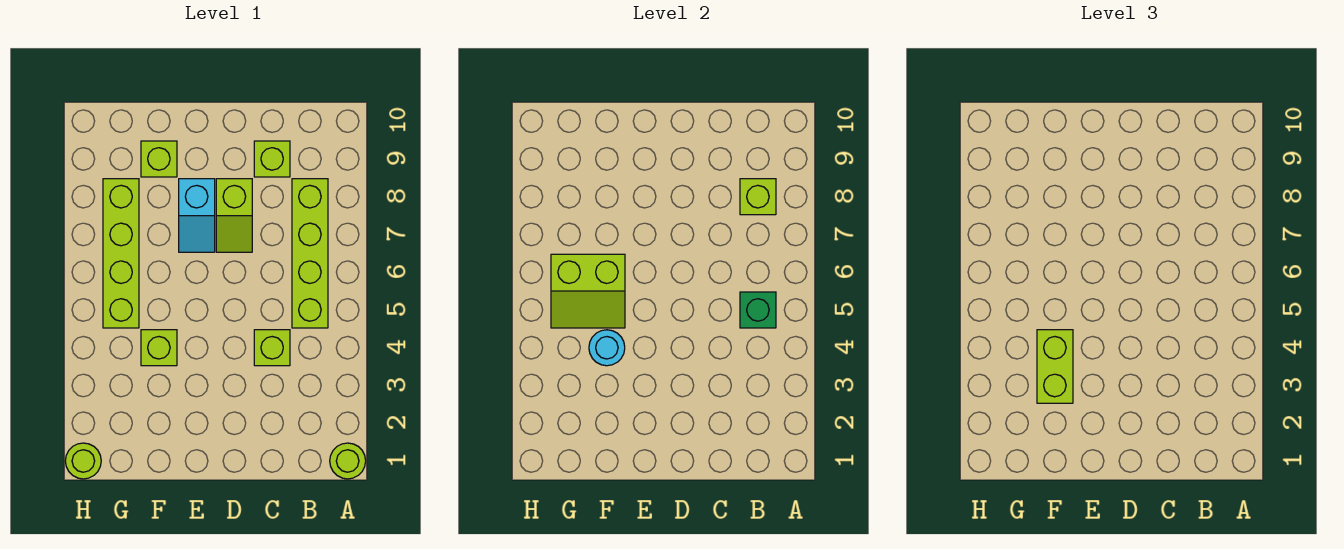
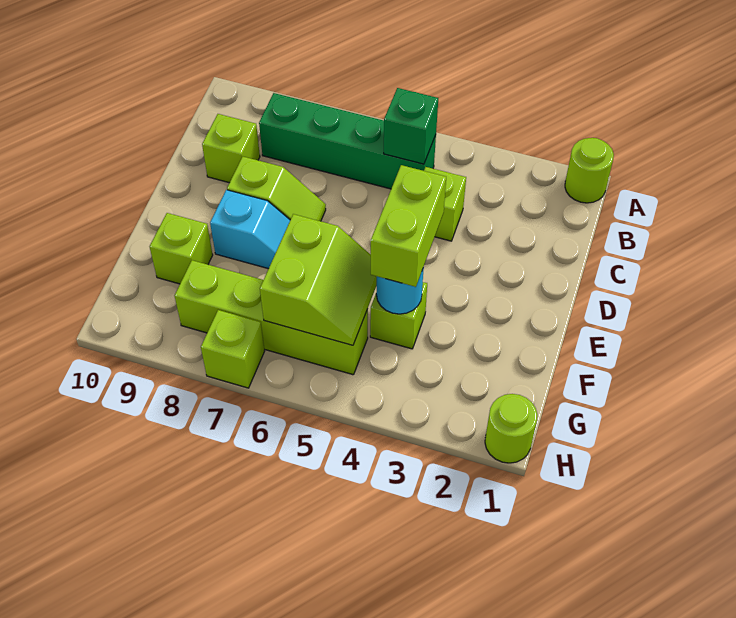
lime brick B5:B8 level 1 -> green brick B5:B8 level 1
lime brick B8 level 2 -> lime brick H7 level 1
lime brick F3:F4 level 3 -> lime brick E4:F4 level 3

